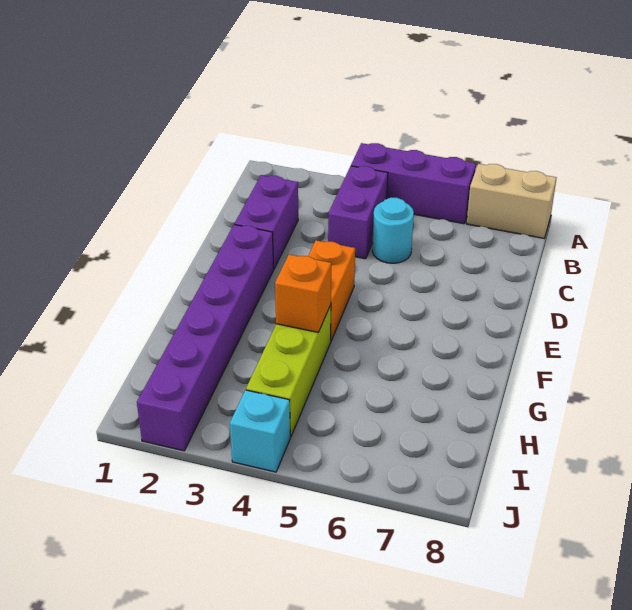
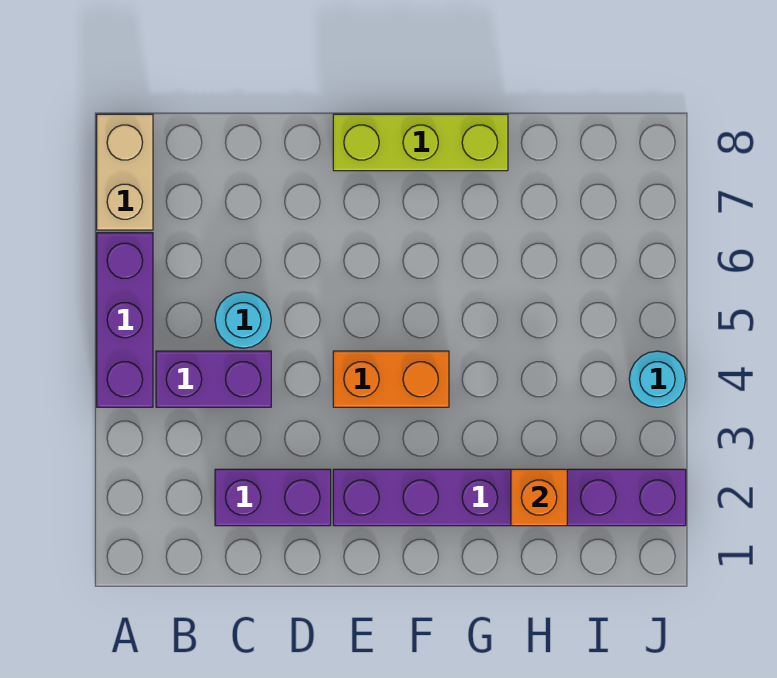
lime brick G4:I4 level 1 -> lime brick E8:G8 level 1
orange brick G4 level 2 -> orange brick H2 level 2
cyan brick J4 level 1 -> cyan round brick J4 level 1

